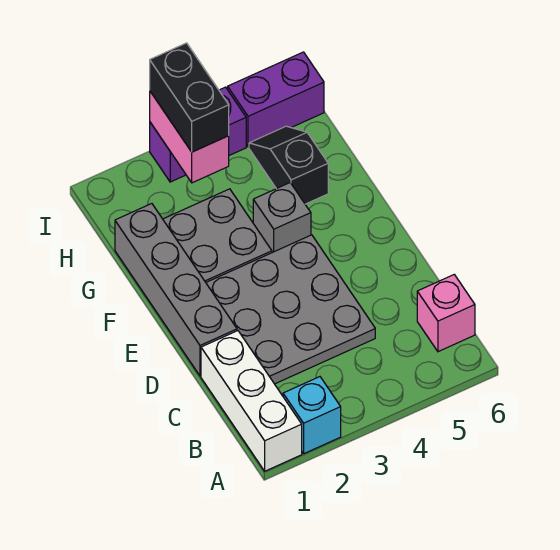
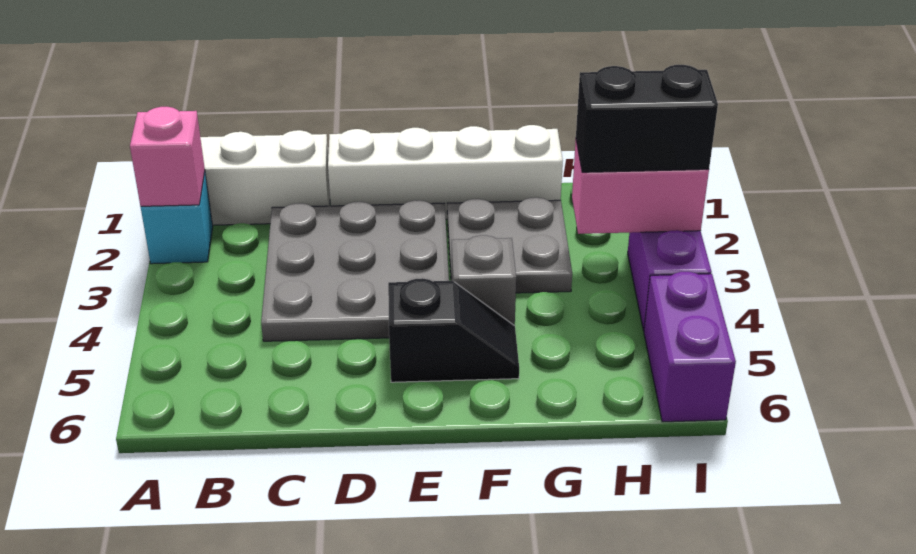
pink brick B6 level 1 -> pink brick A2 level 2
grey brick D1:G1 level 1 -> white brick D1:G1 level 1
black slope G5:H5 level 1 top G -> black slope E5:F5 level 1 top E

